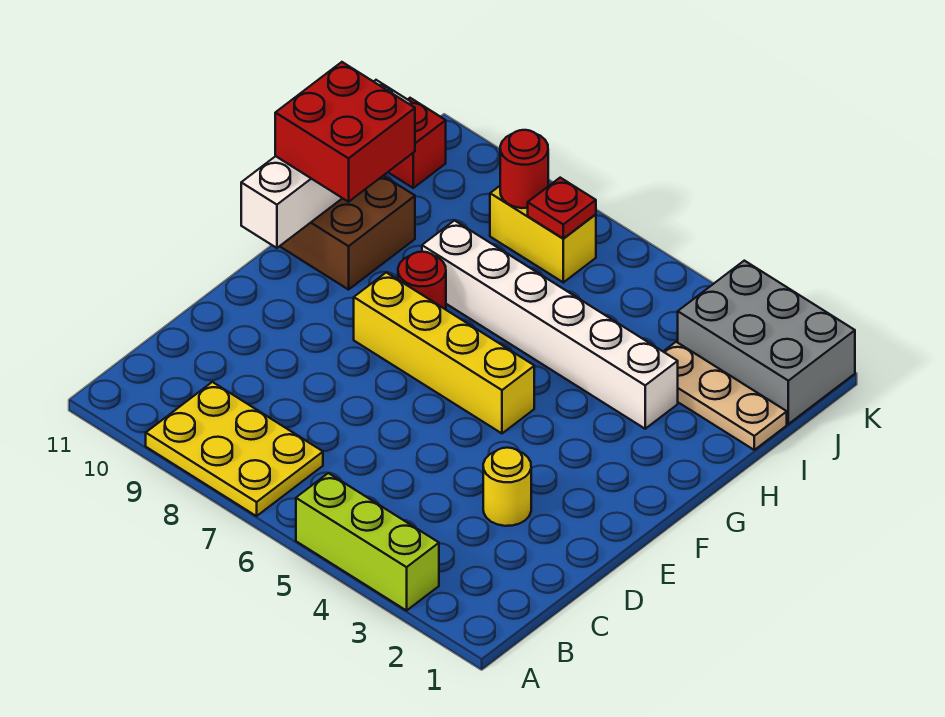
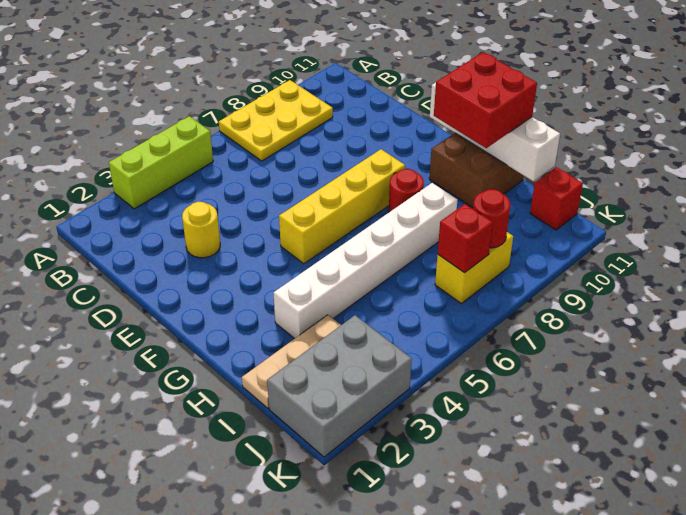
red plate J7 level 2 -> red brick J7 level 2

